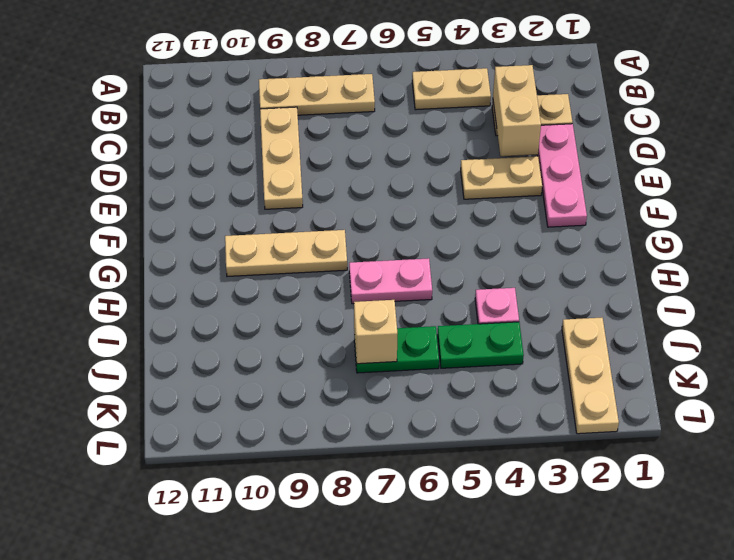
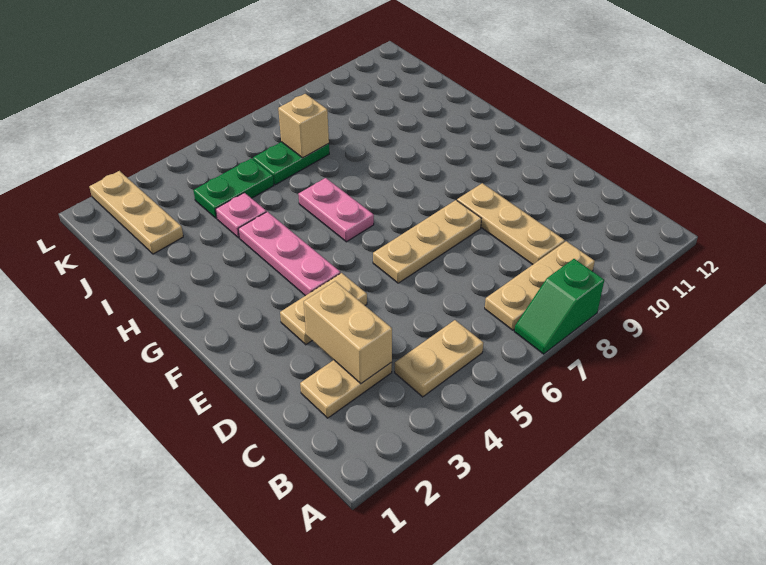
none -> green slope A7:A8 level 1 top 8
pink plate D2:F2 level 1 -> pink plate F4:H4 level 1
tan plate G8:G10 level 1 -> tan plate E6:E8 level 1
pink plate H6:H7 level 1 -> pink plate G6:H6 level 1

